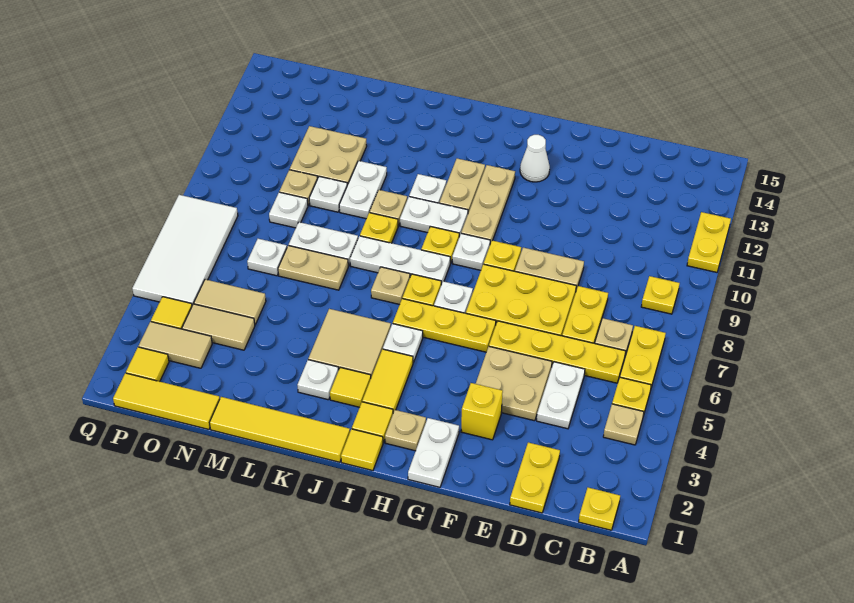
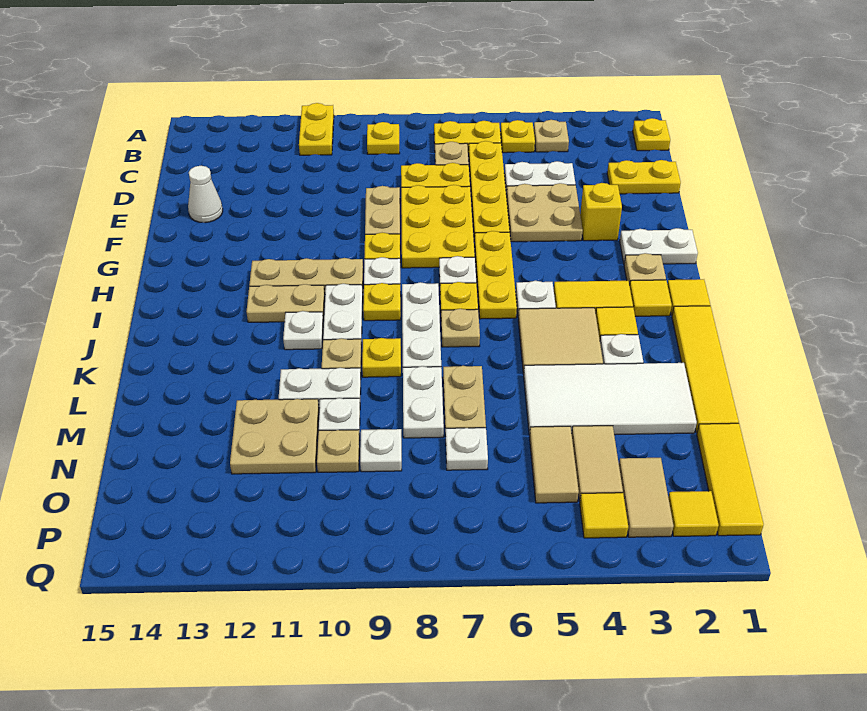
yellow plate A11:A12 level 1 -> yellow plate A11:B11 level 1
white cone G13 level 1 -> white cone E14 level 1
white tile P5:Q8 level 1 -> white tile L2:M5 level 1

